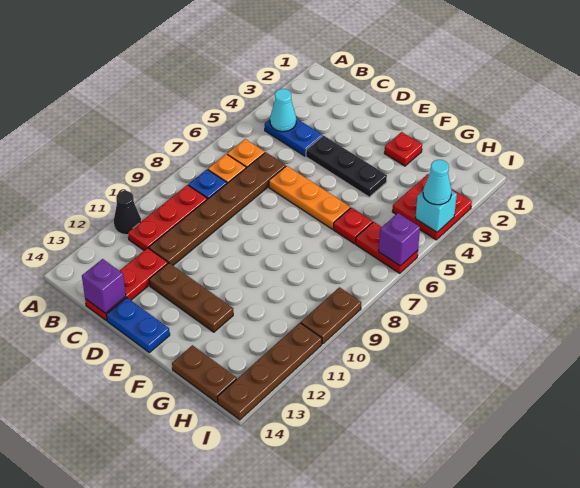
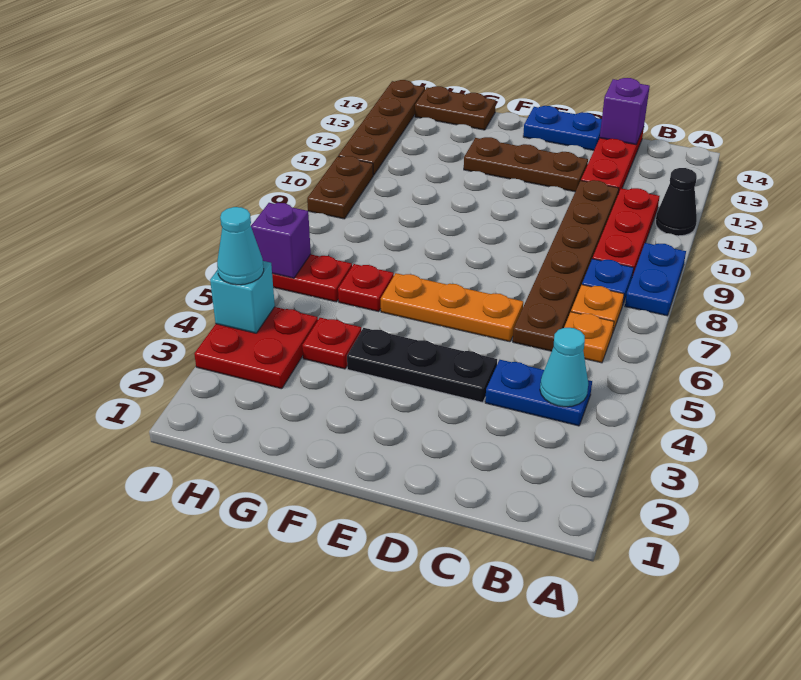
none -> blue plate A8:A9 level 1
red plate F2 level 1 -> red plate G4 level 1

